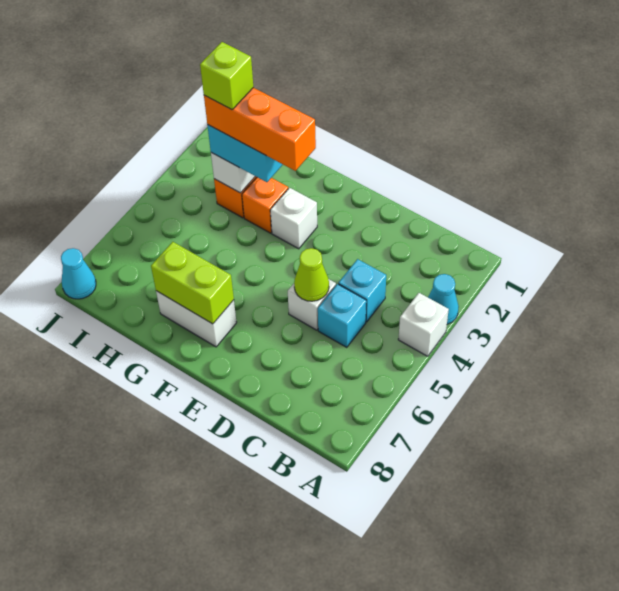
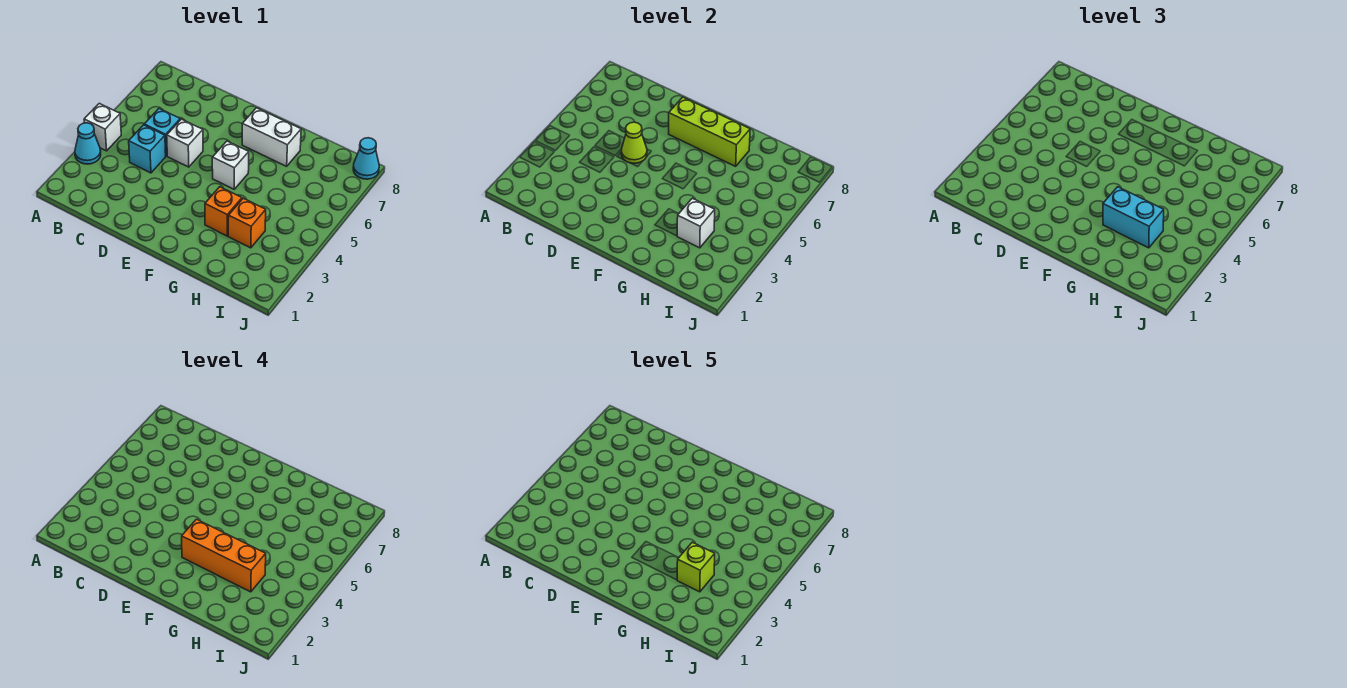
white brick F3 level 1 -> white brick F5 level 1
lime brick F7:G7 level 2 -> lime brick E7:G7 level 2

